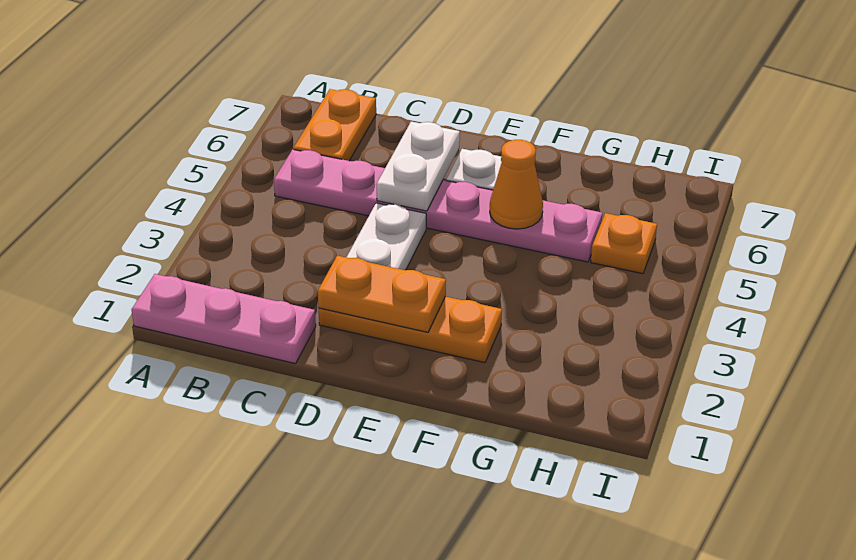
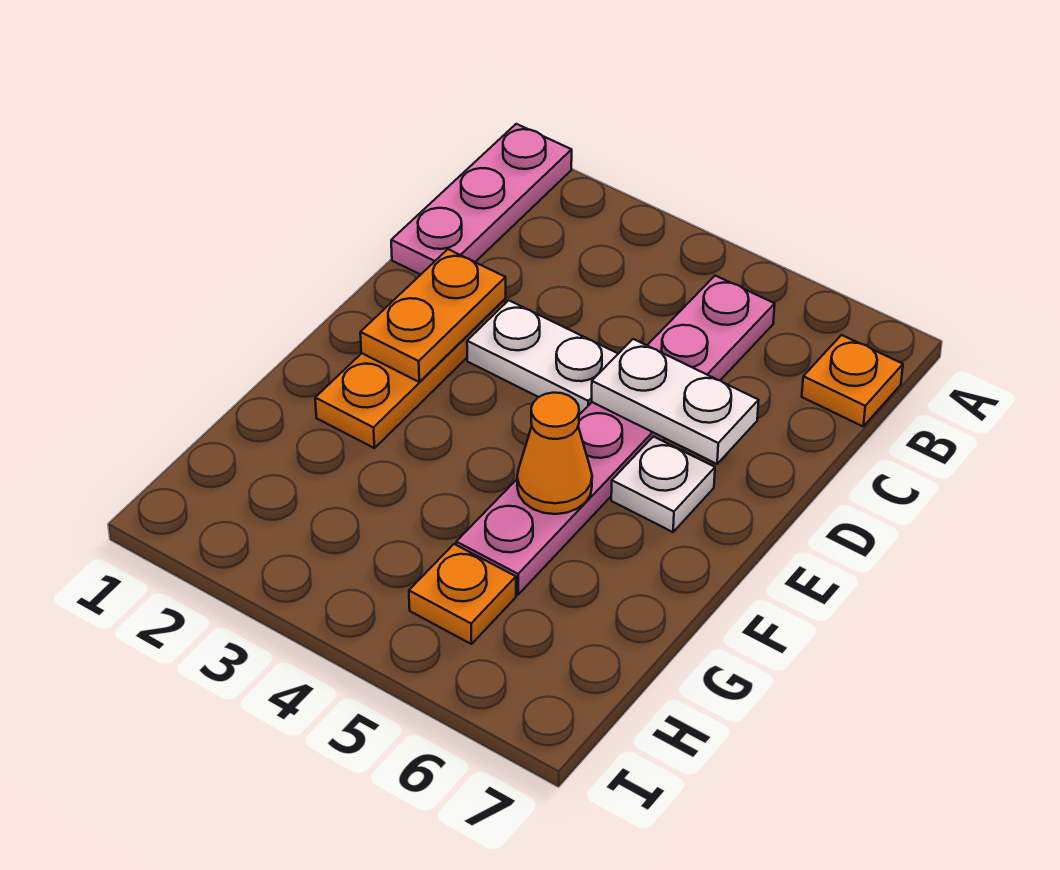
orange plate B6:B7 level 1 -> orange plate B7 level 1

